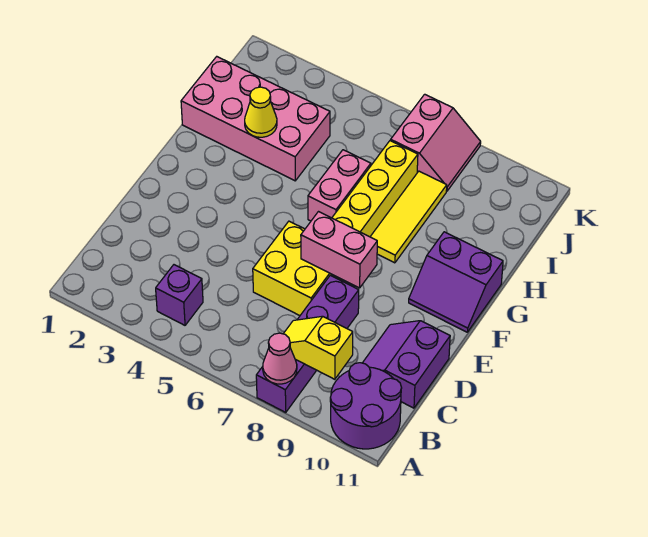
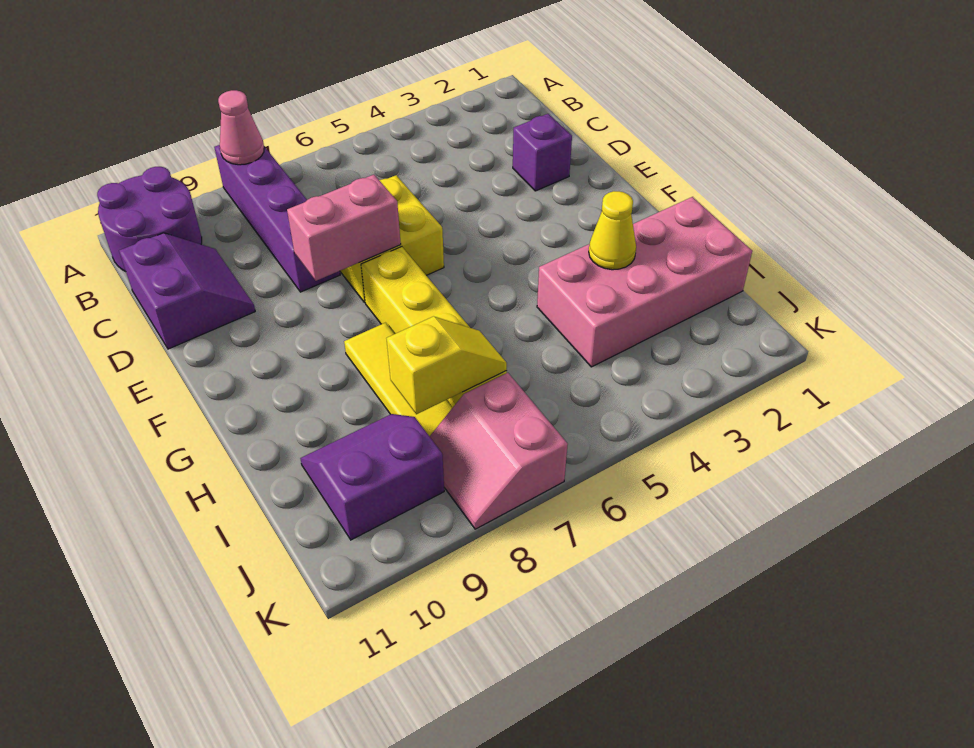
purple brick B4 level 1 -> purple brick D2 level 1
yellow slope B8:B9 level 2 top 9 -> yellow slope I7:I8 level 2 top 8
purple slope F10:G11 level 1 top G -> purple slope I9:J10 level 1 top J
pink brick G6:H6 level 1 -> none

